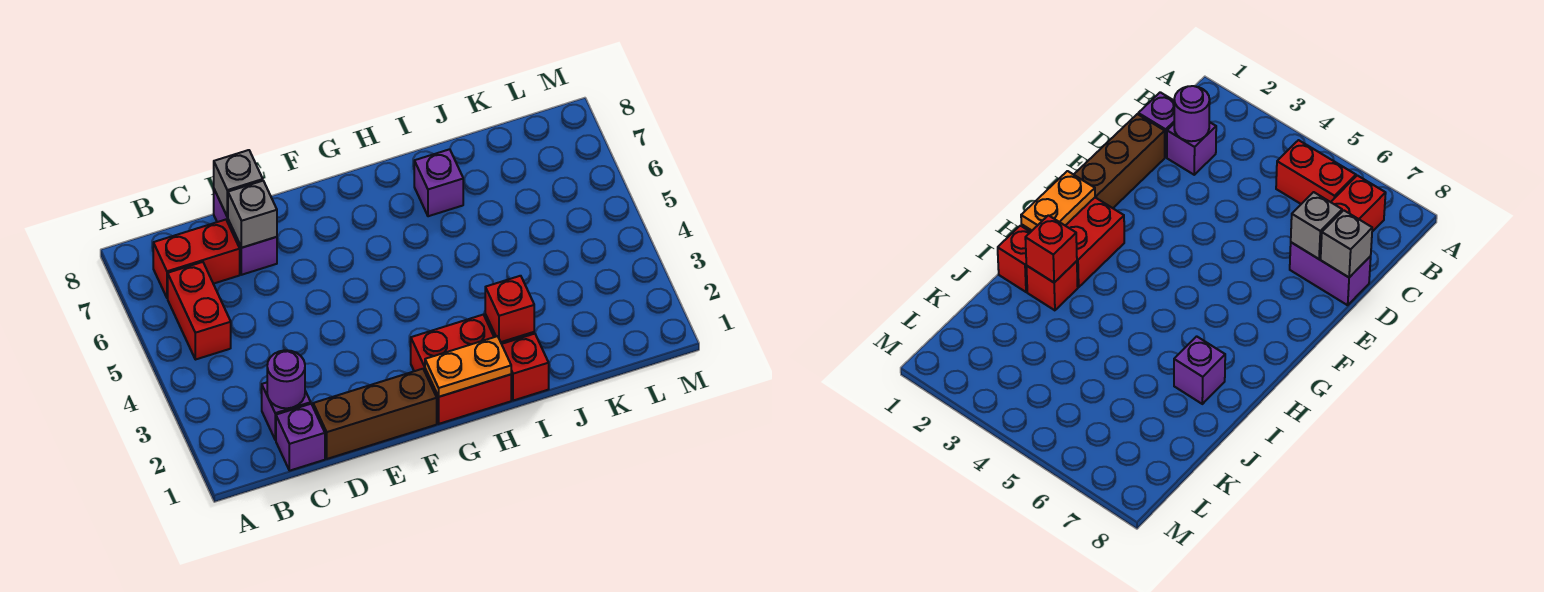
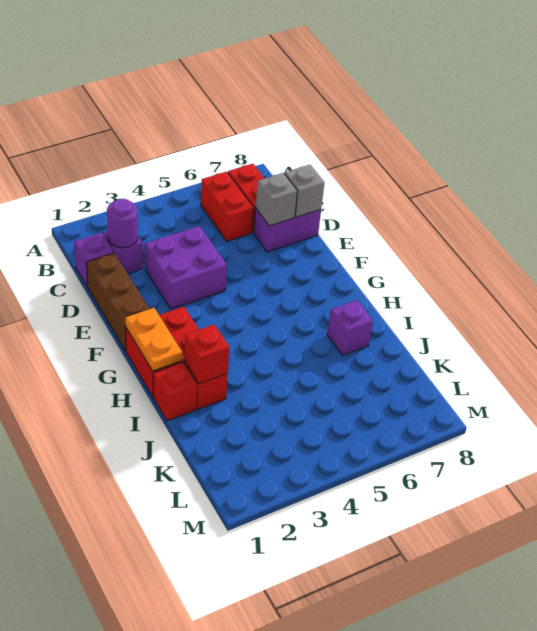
red brick B5:B6 level 1 -> red brick B6:C6 level 1
none -> purple brick D3:E4 level 1

